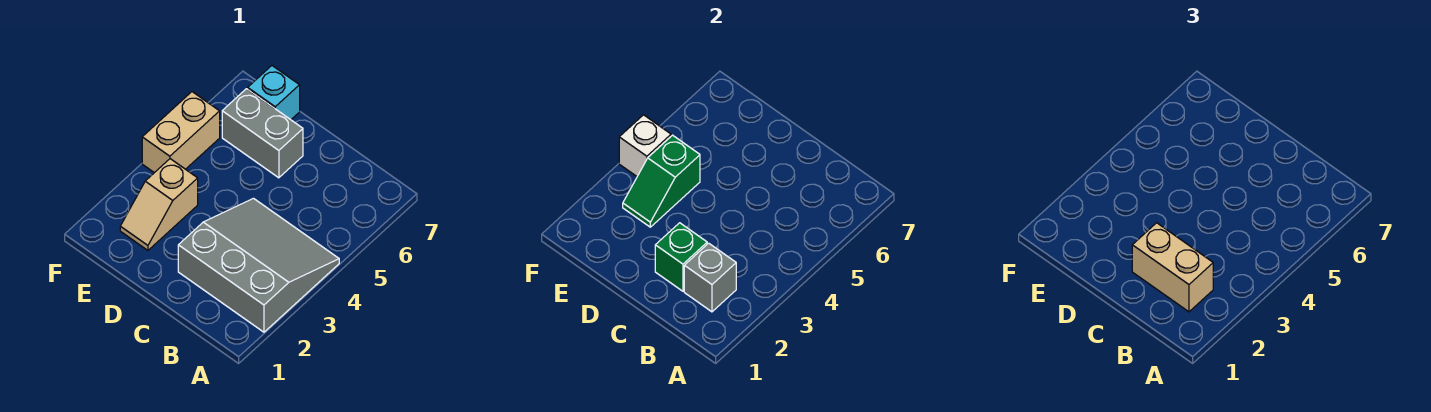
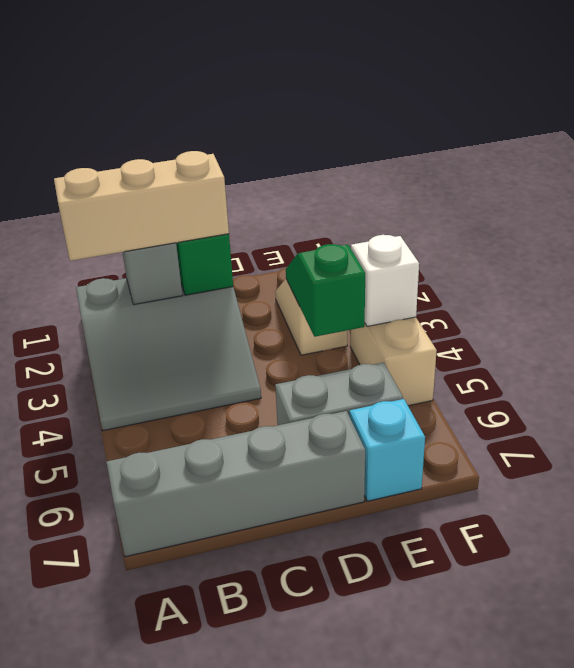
none -> grey brick A7:D7 level 1
tan brick B2:C2 level 3 -> tan brick A2:C2 level 3

